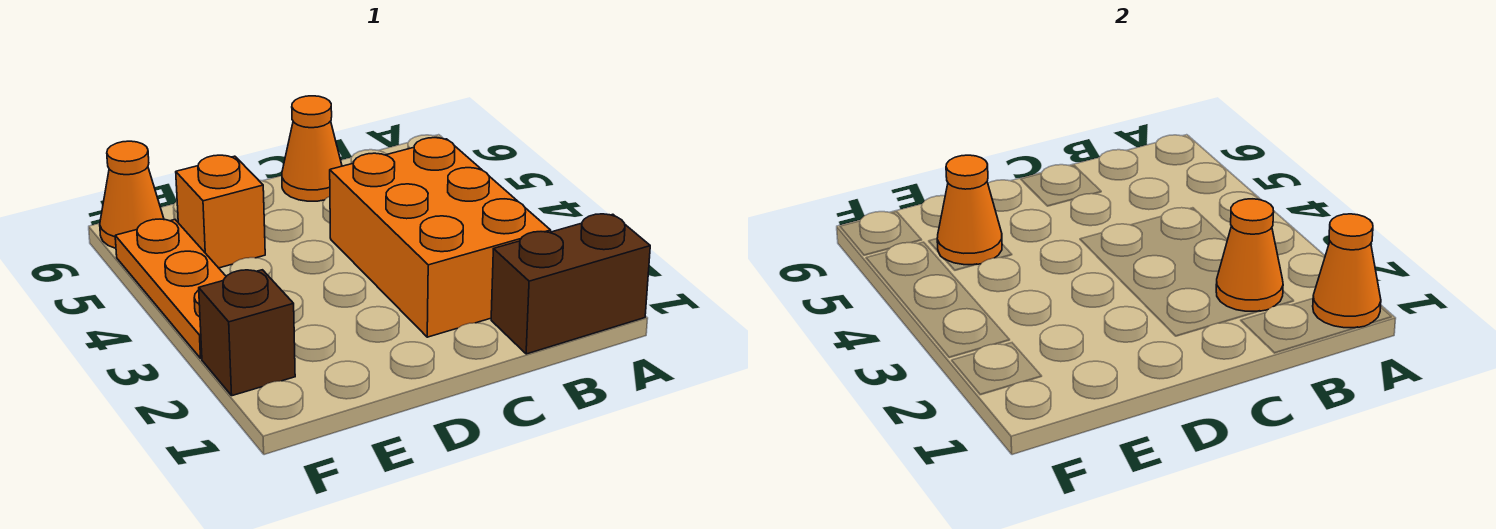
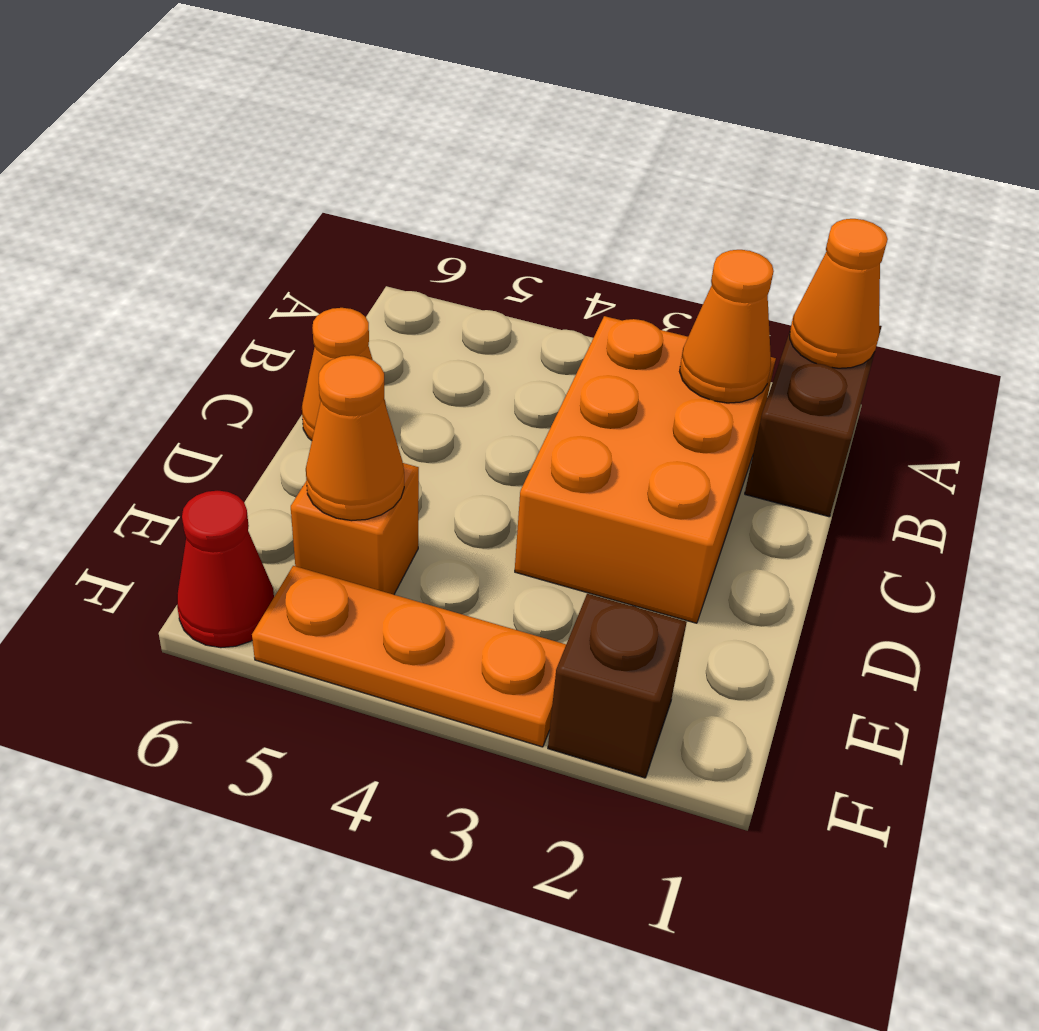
orange brick B2:C4 level 1 -> orange brick B2:D3 level 1
orange cone F6 level 1 -> red cone F6 level 1

